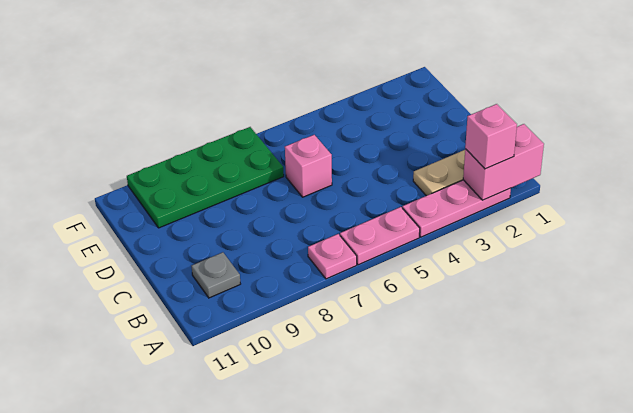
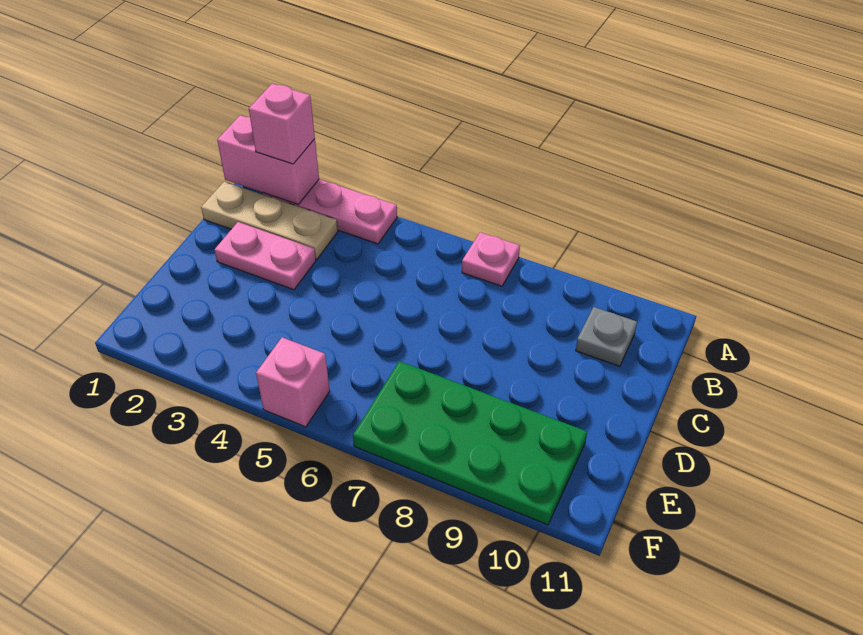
pink plate A5:A6 level 1 -> pink plate C2:C3 level 1
pink brick D6 level 1 -> pink brick F5 level 1

